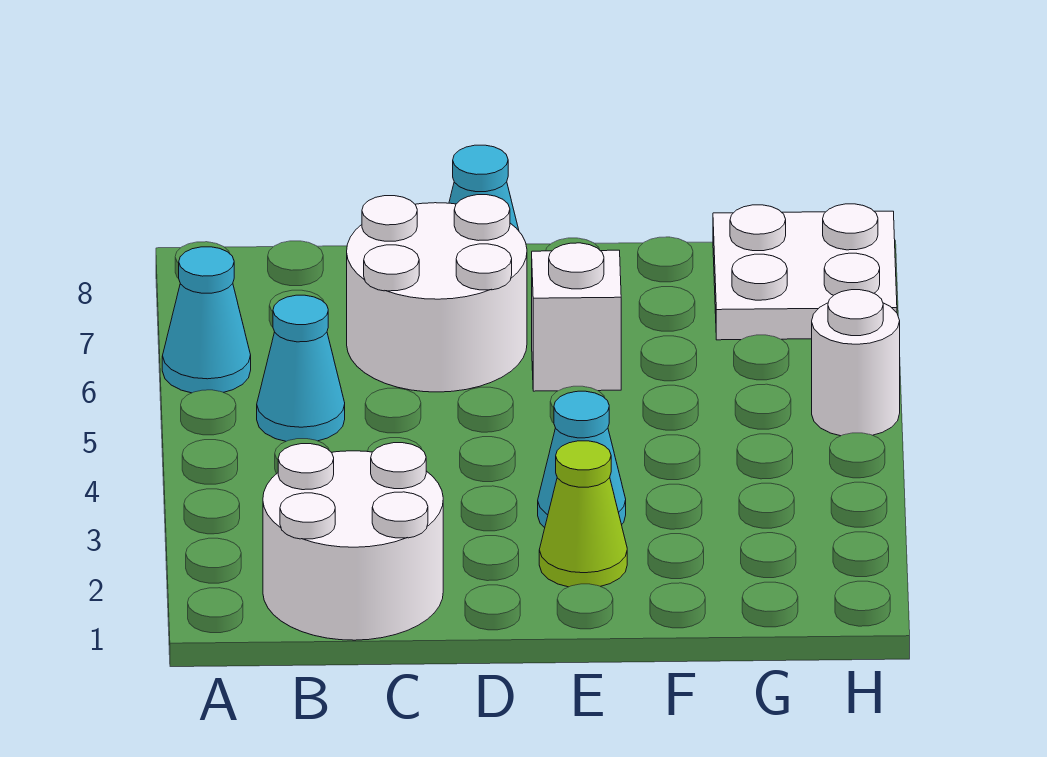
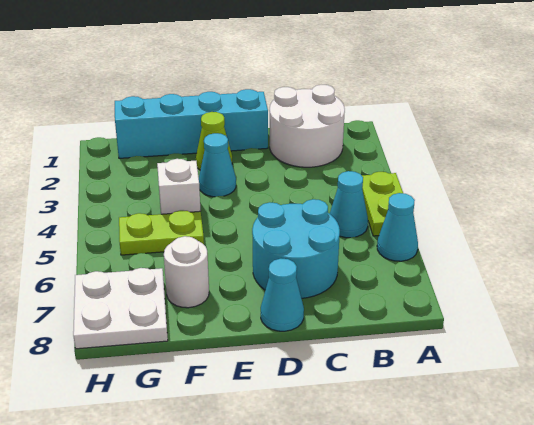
none -> lime plate A4:A5 level 1
white round brick C6:D7 level 1 -> cyan round brick C6:D7 level 1
none -> cyan brick D1:G1 level 1
white brick E6 level 1 -> white brick F4 level 1
none -> lime plate F5:G5 level 1
white round brick H5 level 1 -> white round brick F7 level 1

